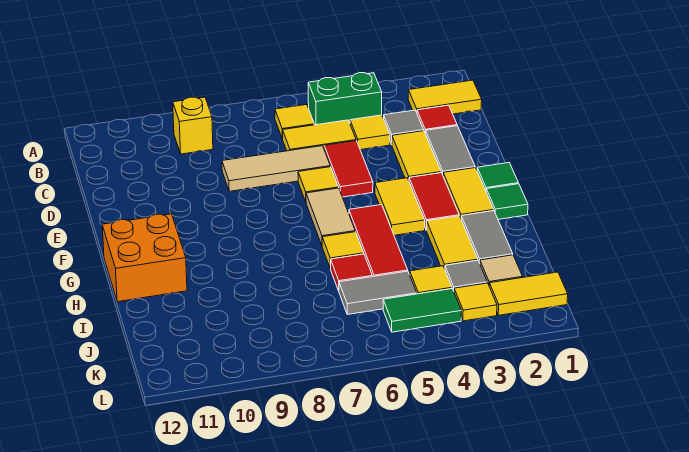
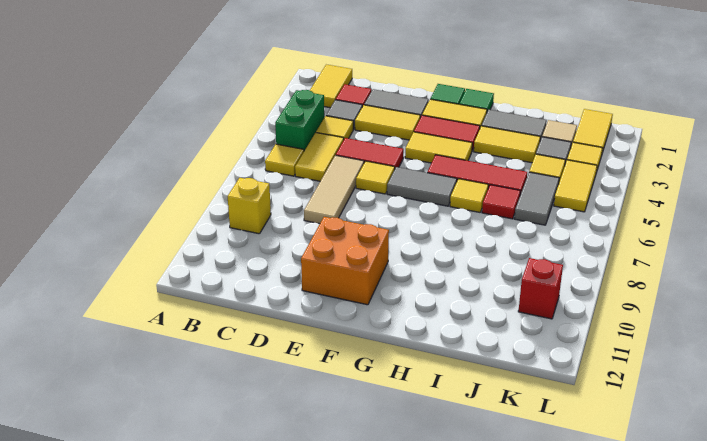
tan tile F6:G6 level 1 -> grey tile F6:G6 level 1
orange brick G11:H12 level 1 -> orange brick E10:F11 level 1
green tile K4:K5 level 1 -> yellow tile K4:K5 level 1
none -> red brick K10 level 1

